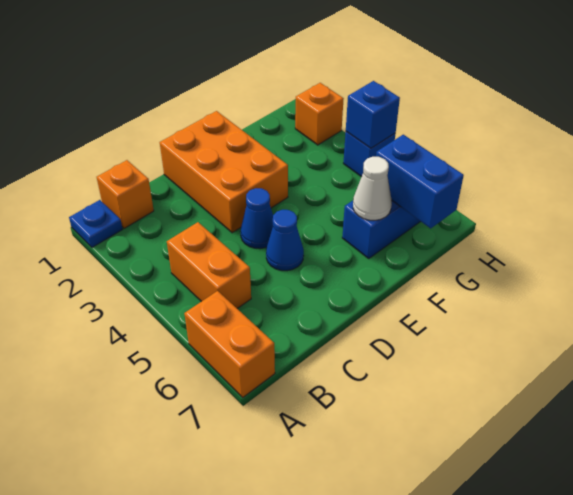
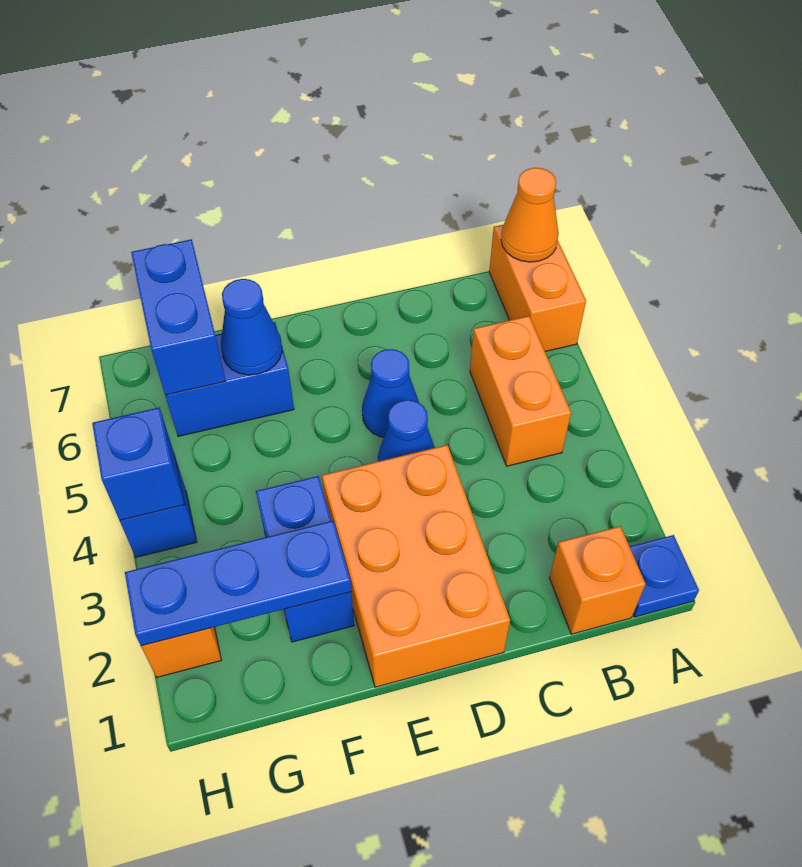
none -> orange cone A7 level 2
none -> blue brick F2:F3 level 1
none -> blue plate F2:H2 level 2
white cone F6 level 2 -> blue cone F6 level 2

